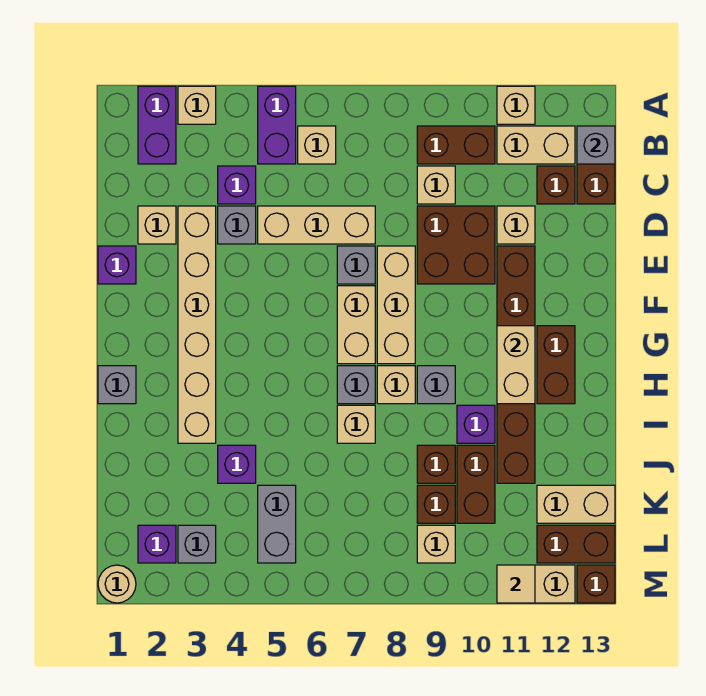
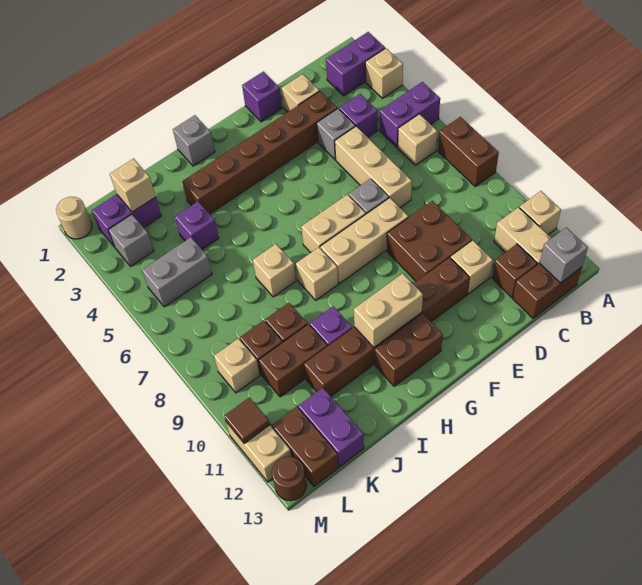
brown brick B9:B10 level 1 -> brown brick A7:A8 level 1
tan brick C9 level 1 -> tan brick K2 level 2
tan brick D3:I3 level 1 -> brown brick D3:I3 level 1
grey brick H7 level 1 -> none
grey brick H9 level 1 -> none
tan brick K12:K13 level 1 -> purple brick K12:K13 level 1
purple brick L2 level 1 -> purple brick K2:L2 level 1
tan tile M11 level 2 -> brown tile M11 level 2
brown brick M13 level 1 -> brown round brick M13 level 1

